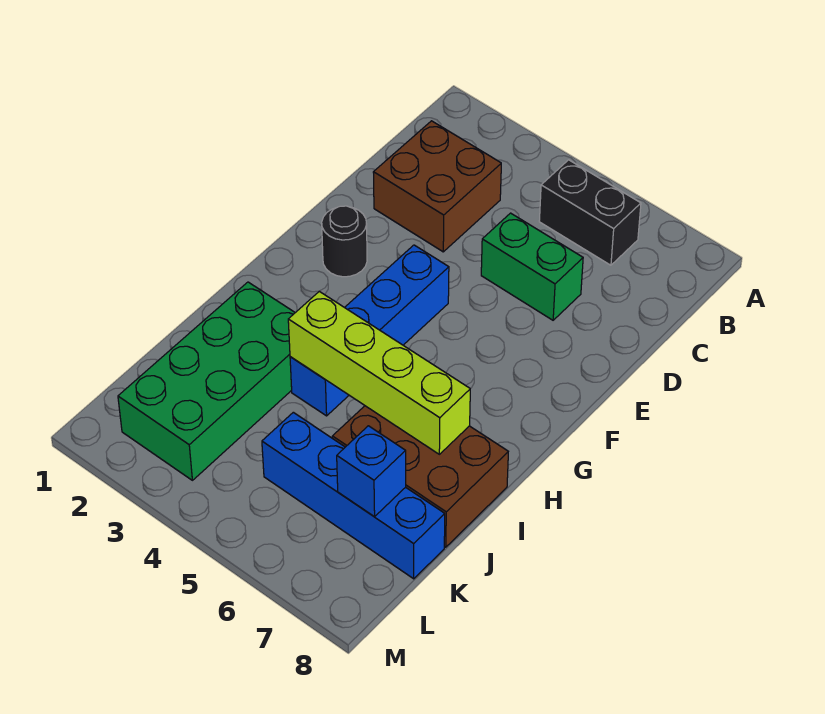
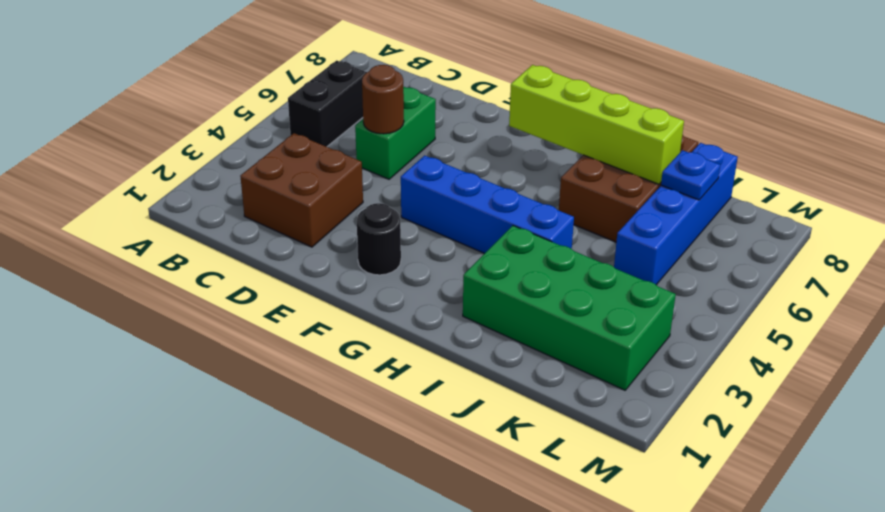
none -> brown round brick D5 level 2
lime brick I4:I7 level 2 -> lime brick G7:J7 level 2
blue brick K7 level 2 -> blue plate K7 level 2

